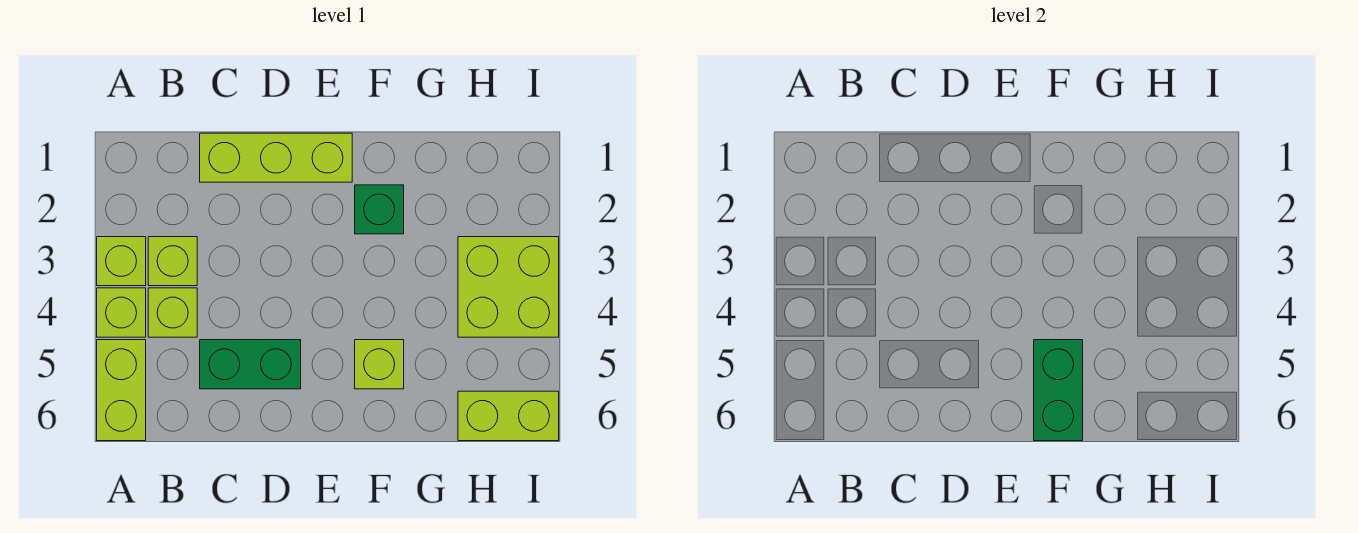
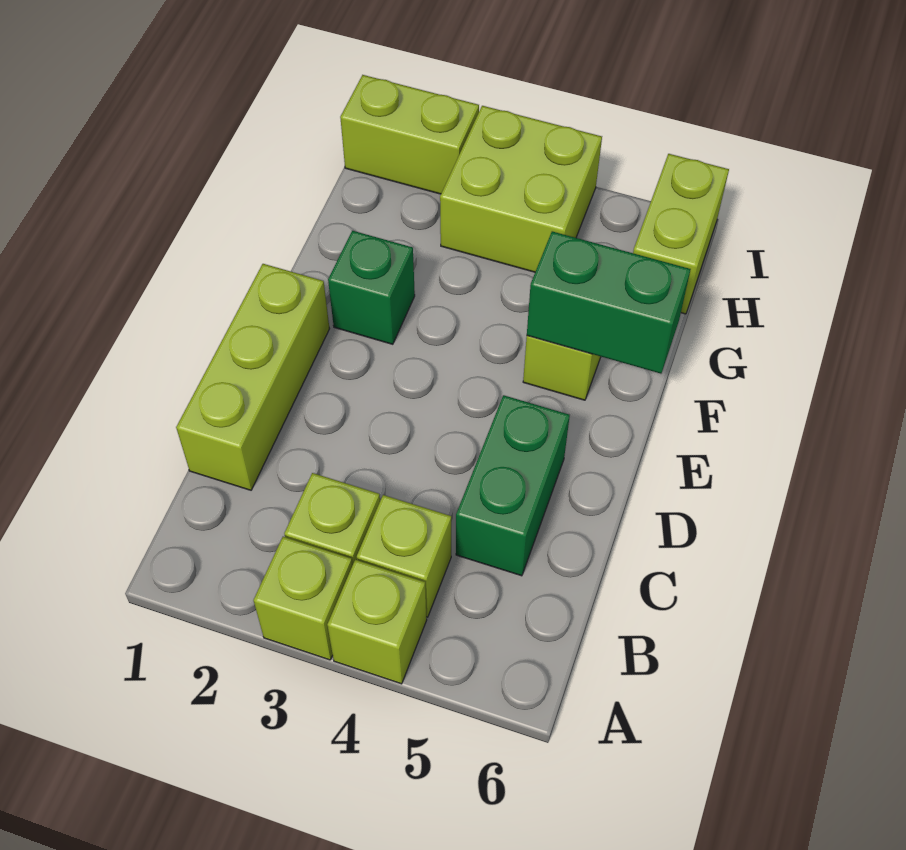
lime brick A5:A6 level 1 -> lime brick I1:I2 level 1

